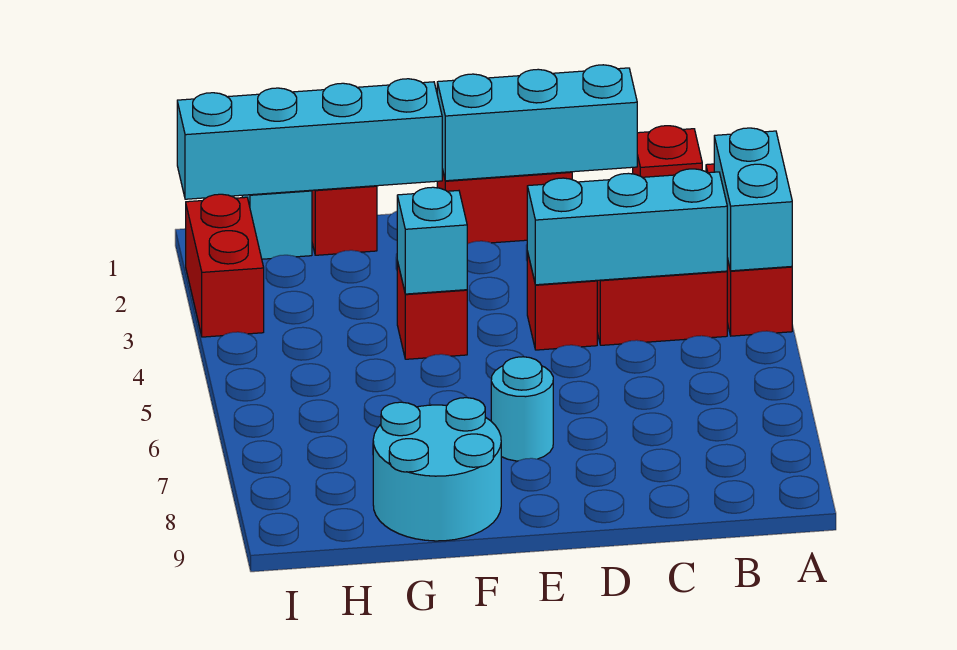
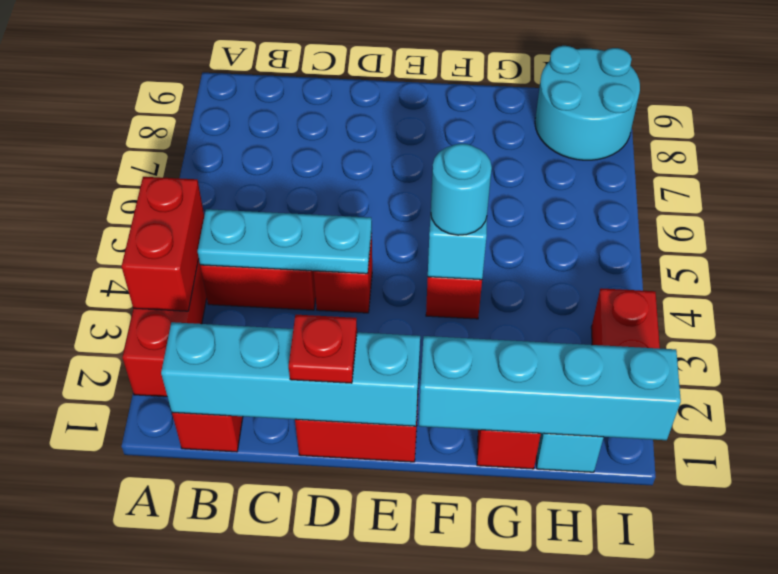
cyan brick A3:A4 level 2 -> red brick A3:A4 level 2
cyan brick B4:D4 level 2 -> cyan plate B4:D4 level 2
cyan brick C1:E1 level 2 -> cyan brick B1:E1 level 2
none -> red plate D1 level 3
cyan round brick E7 level 1 -> cyan round brick F4 level 3
cyan round brick F8:G9 level 1 -> cyan round brick H8:I9 level 1

